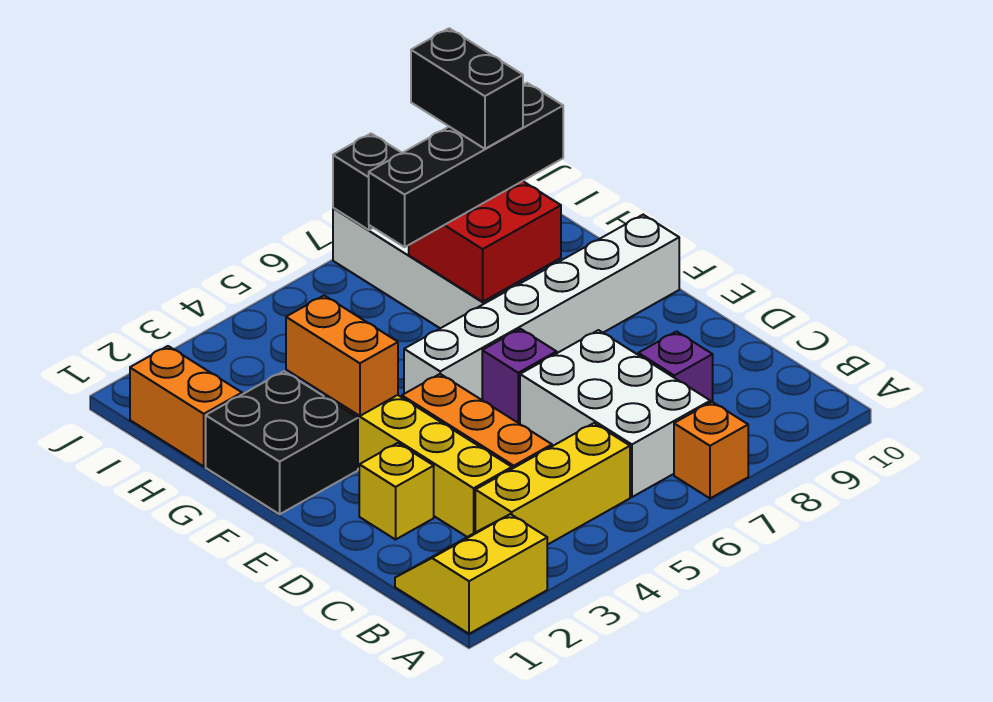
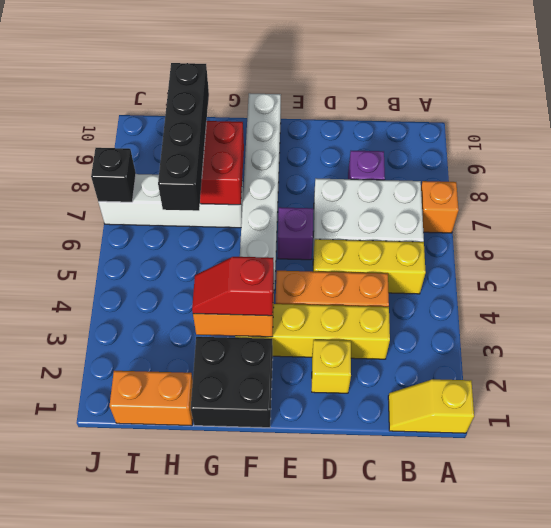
yellow slope A1:B2 level 1 top A -> yellow slope A1:B1 level 1 top A
yellow brick B3:B5 level 1 -> yellow brick B5:D5 level 1
none -> red slope F3:G3 level 3 top F
black brick H8:I8 level 4 -> none

